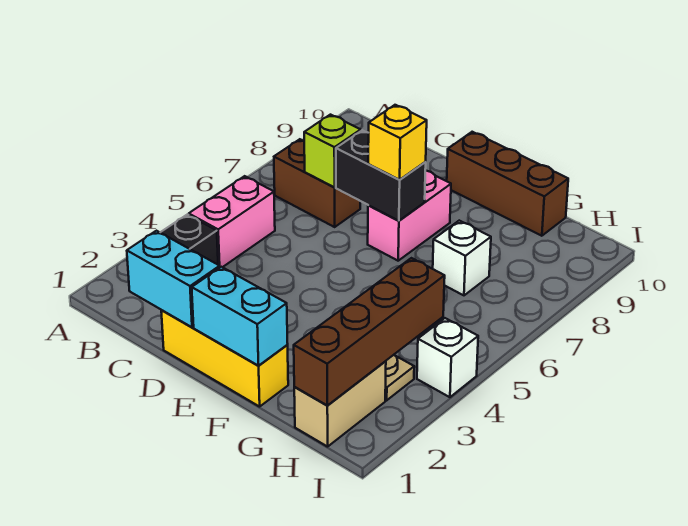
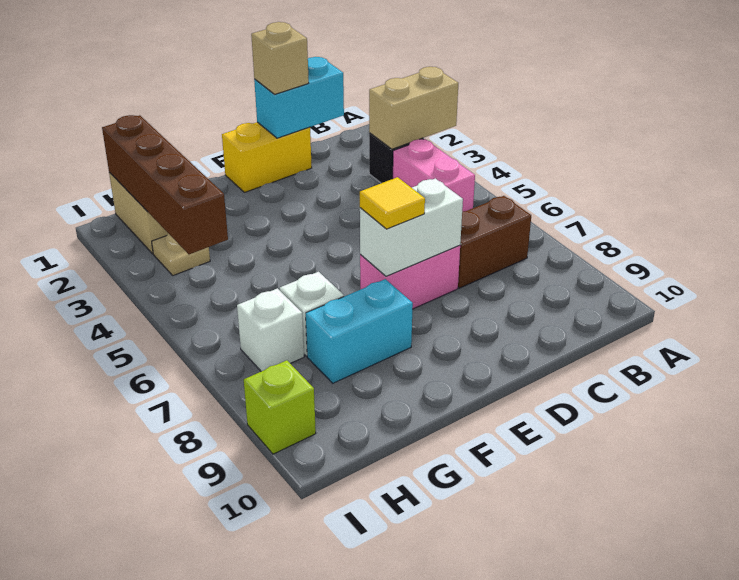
none -> tan brick A3:B3 level 2
lime brick C7 level 2 -> lime brick I9 level 1
yellow brick D1:F1 level 1 -> yellow brick D1:E1 level 1
none -> tan brick D1 level 3
black brick D7:E7 level 2 -> white brick D7:E7 level 2
cyan brick E1:F1 level 2 -> cyan brick F8:G8 level 1
pink brick E7:E8 level 1 -> pink brick D7:E7 level 1
yellow brick E7 level 3 -> yellow tile E7 level 3
brown brick E10:G10 level 1 -> none
white brick I4 level 1 -> white brick H7 level 1

